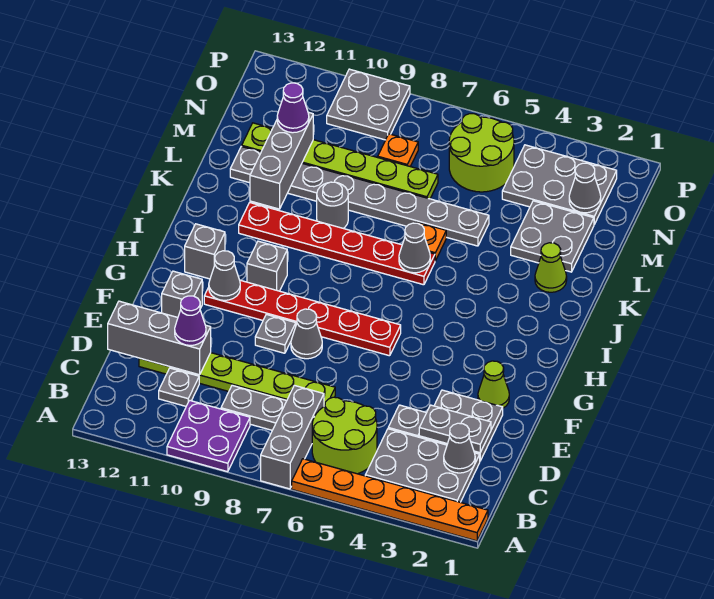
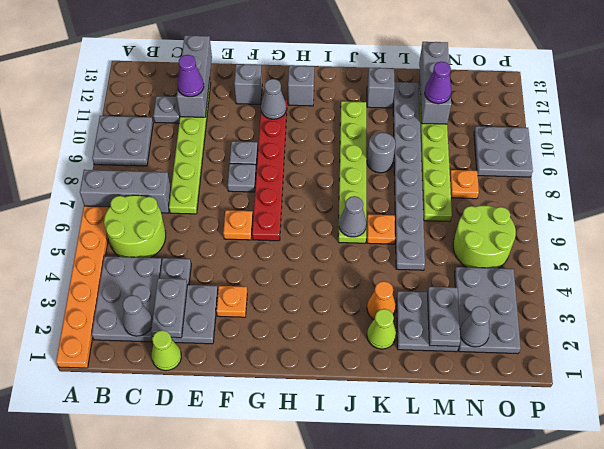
purple plate A9:B10 level 1 -> grey plate A9:B10 level 1
grey plate C8:C9 level 1 -> grey plate M2:M3 level 2
lime cone F2 level 1 -> lime cone D1 level 1
none -> orange plate F3 level 1
none -> orange plate F6 level 1
grey cone F8 level 1 -> grey plate F8 level 1
grey brick H10 level 1 -> grey brick K12 level 1
red plate J6:J11 level 1 -> lime plate J6:J11 level 1
none -> orange cone K3 level 1
grey brick K11:M11 level 2 -> grey brick M11:M13 level 2

